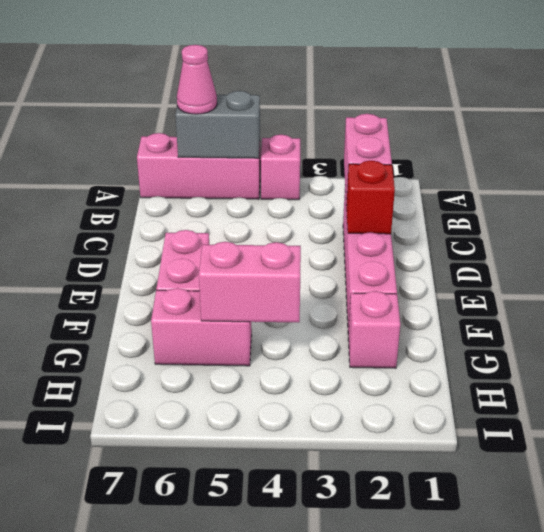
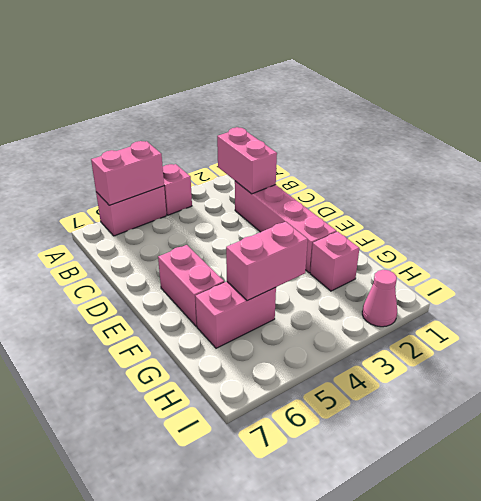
pink brick A5:A7 level 1 -> pink brick A5:A6 level 1
grey brick A5:A6 level 2 -> pink brick A5:A6 level 2
pink cone A6 level 3 -> pink cone I2 level 1
red brick D2 level 2 -> none

